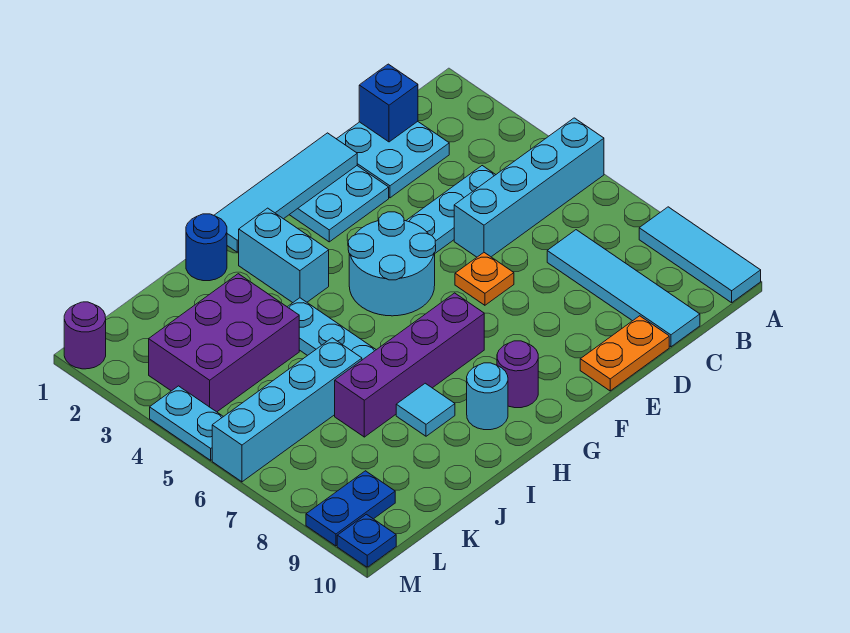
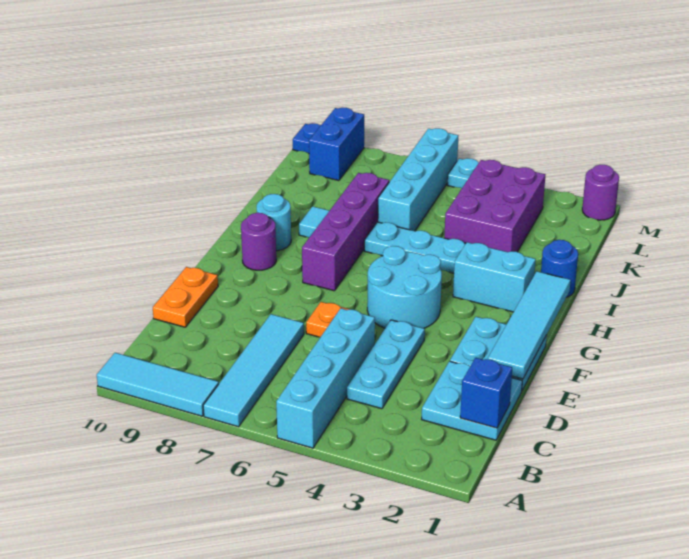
cyan tile C7:C10 level 1 -> cyan tile A7:D7 level 1
blue plate L9:M9 level 1 -> blue brick L9:M9 level 1

